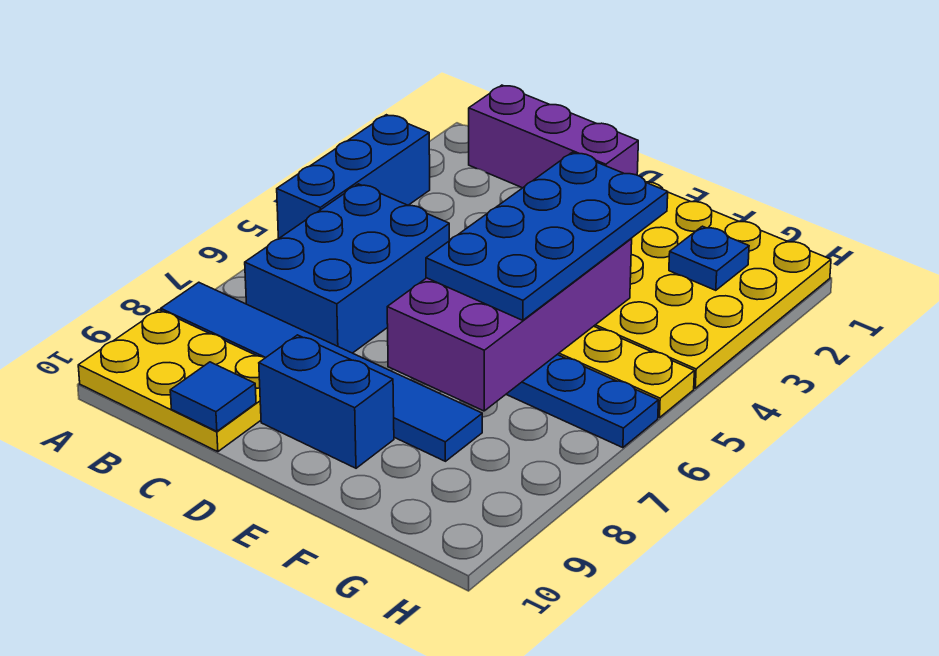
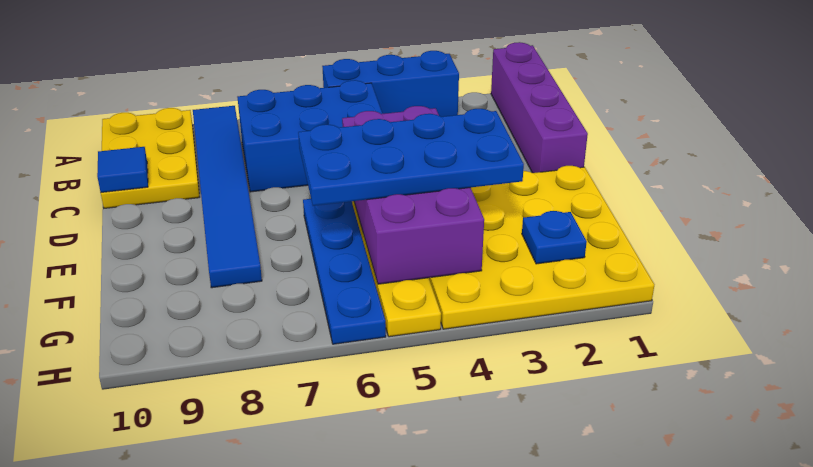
purple brick B1:D1 level 1 -> purple brick A1:D1 level 1
blue brick D9:E9 level 1 -> none
purple brick E4:F7 level 2 -> purple brick D4:G5 level 2

